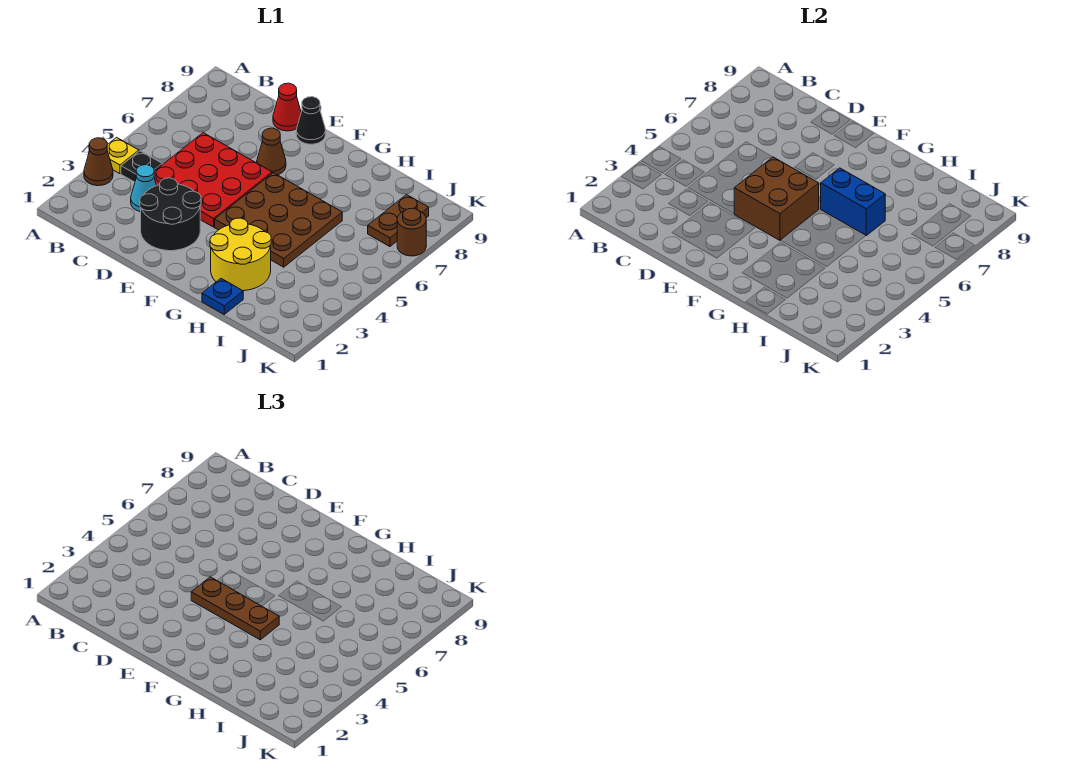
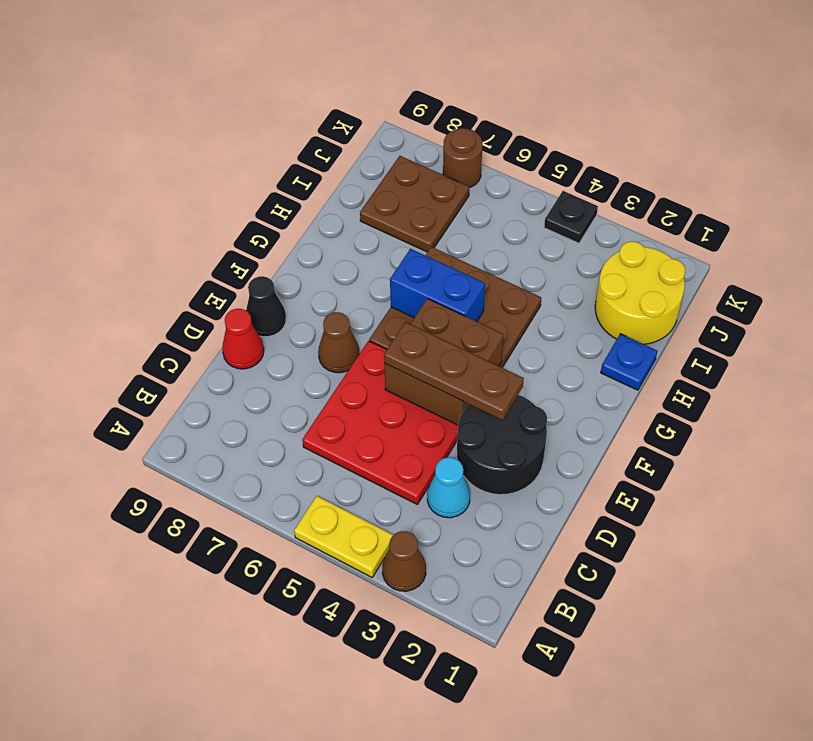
yellow plate A4 level 1 -> yellow plate A4:A5 level 1
black plate B4 level 1 -> black plate K4 level 1
brown plate E4:G4 level 3 -> brown plate E3:E5 level 3
yellow round brick G2:H3 level 1 -> yellow round brick I1:J2 level 1
blue brick G6:H6 level 2 -> blue brick G5:G6 level 2
brown plate J7:J8 level 1 -> brown plate I7:J8 level 1

